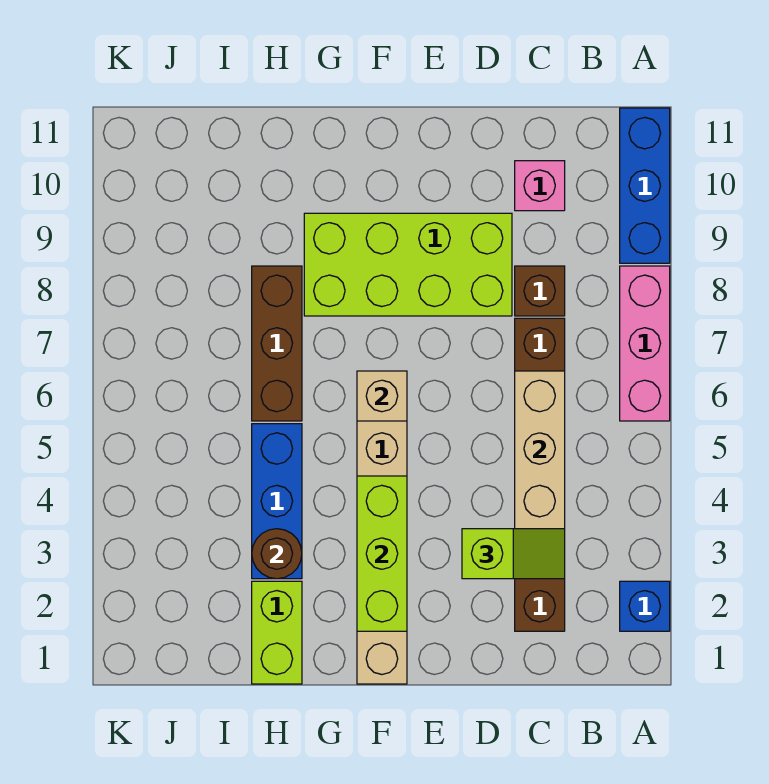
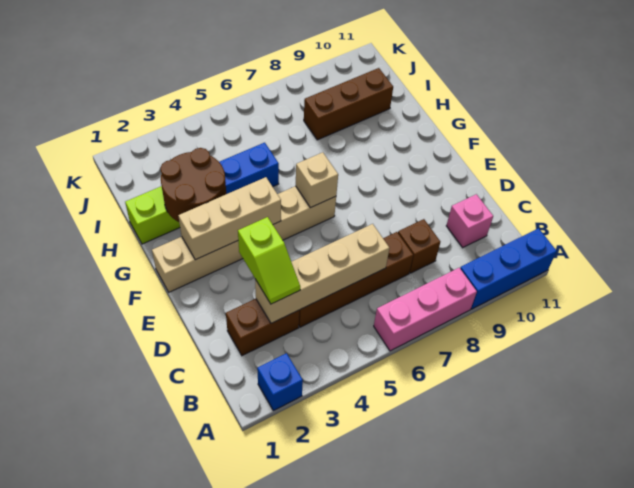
lime brick D8:G9 level 1 -> none
lime brick F2:F4 level 2 -> tan brick F2:F4 level 2
brown round brick H3 level 2 -> brown round brick G2:H3 level 2
brown brick H6:H8 level 1 -> brown brick I8:I10 level 1

